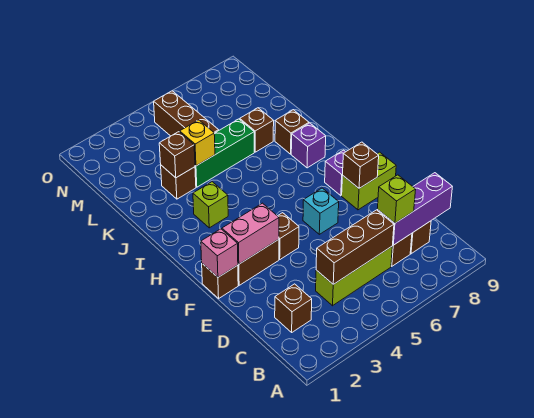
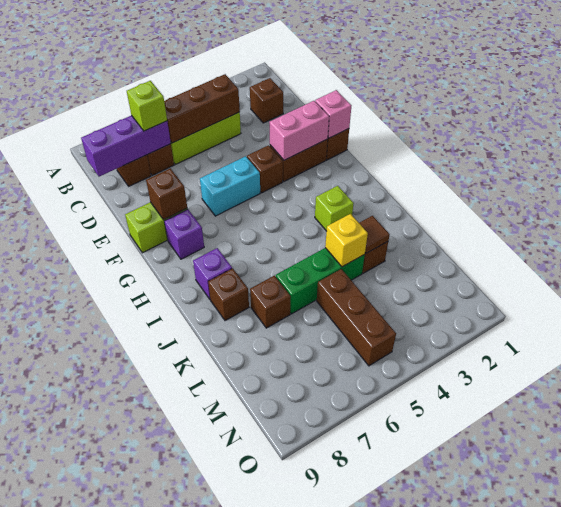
cyan brick F6 level 1 -> cyan brick F5:F6 level 1
brown brick K3 level 2 -> brown tile K3 level 2

